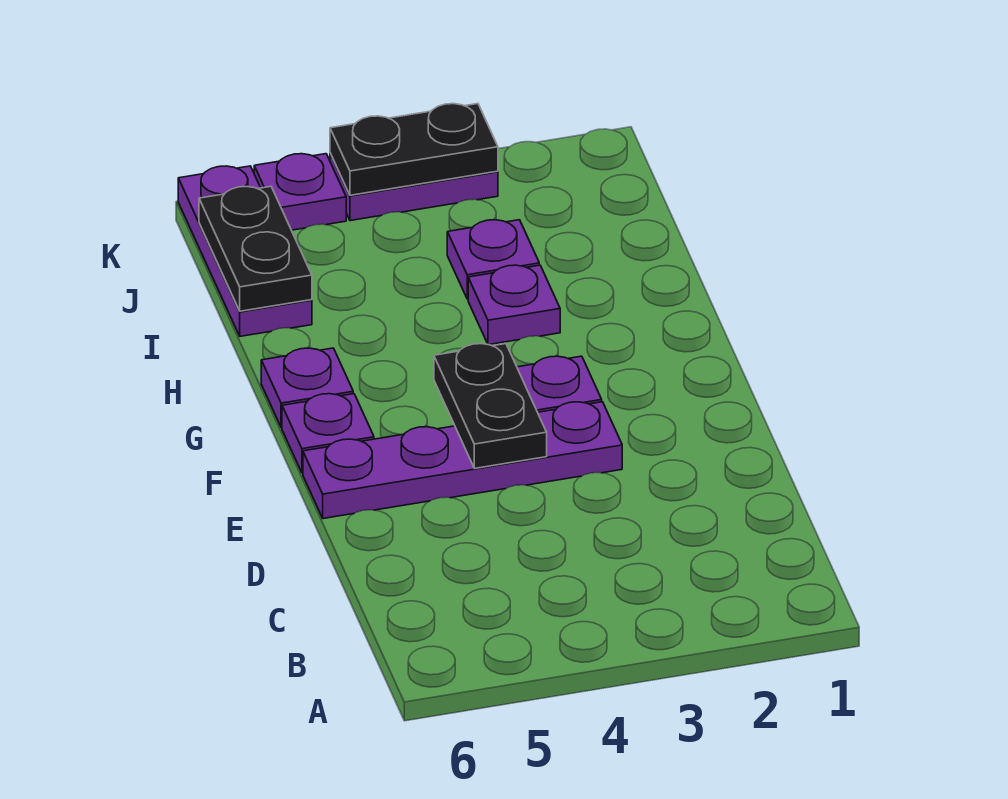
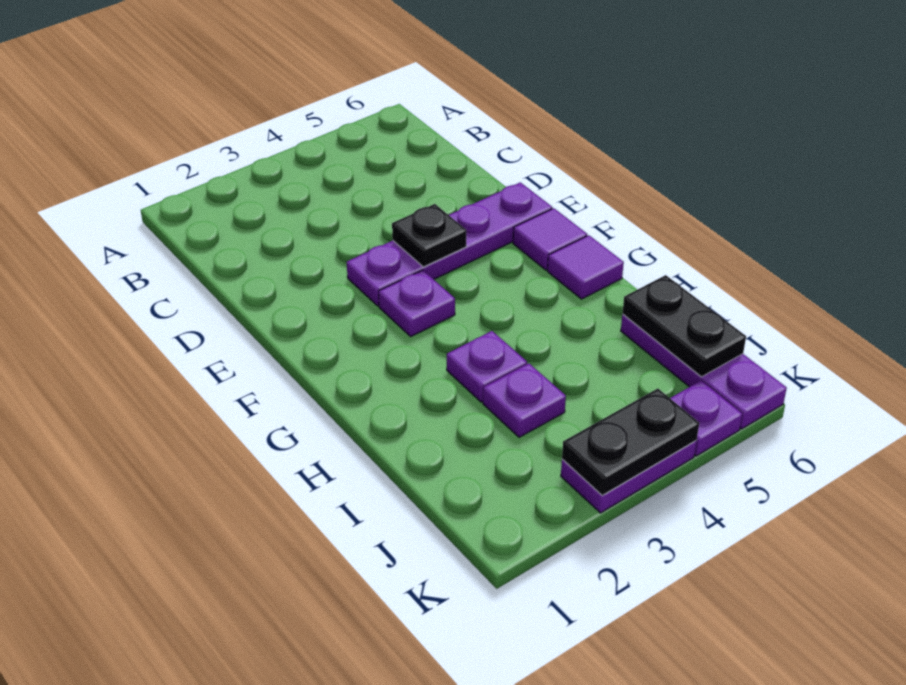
black plate E4:F4 level 2 -> black plate E4 level 2
purple plate F6 level 1 -> purple tile F6 level 1
purple plate G6 level 1 -> purple tile G6 level 1

